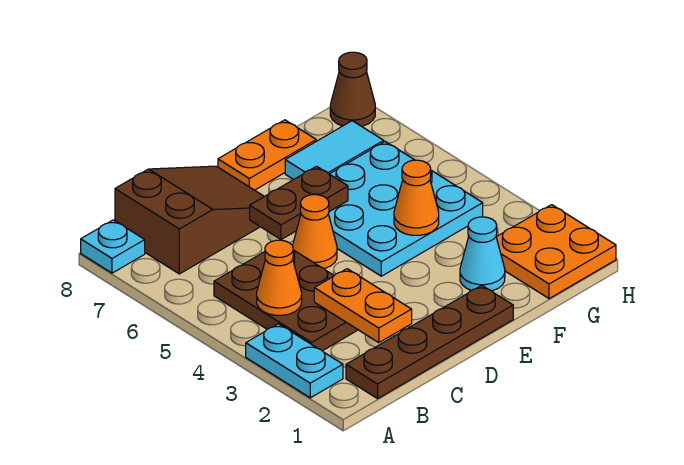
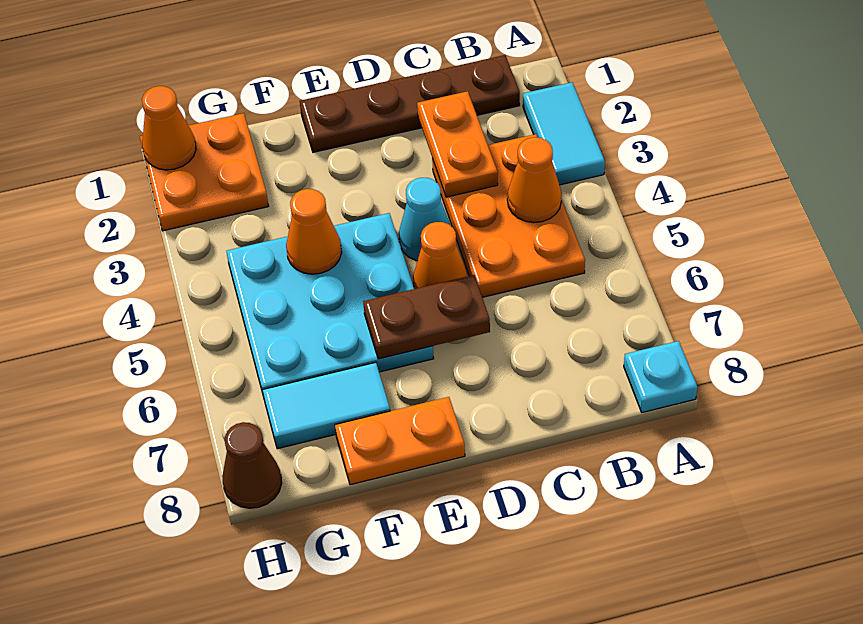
cyan plate A2:A3 level 1 -> cyan tile A2:A3 level 1
brown plate B3:C5 level 1 -> orange plate B3:C5 level 1
brown slope B7:D8 level 1 top B -> none
cyan cone F2 level 1 -> cyan cone D4 level 1
none -> orange cone H1 level 2

